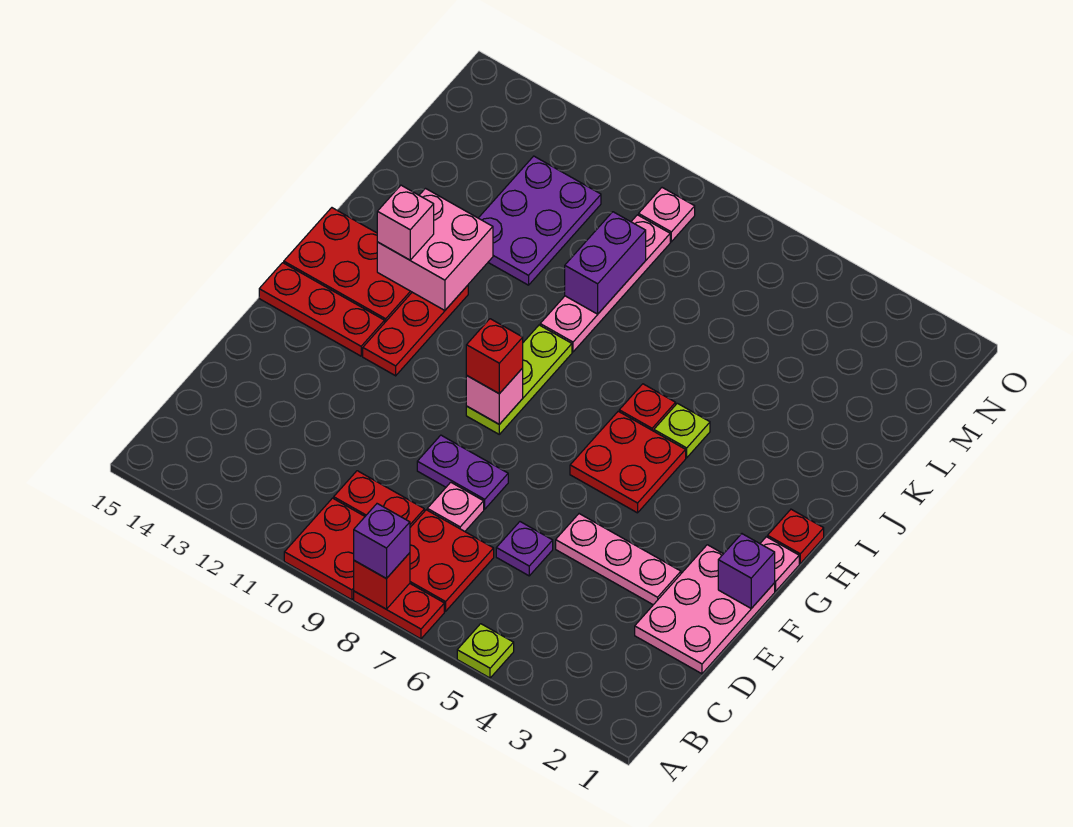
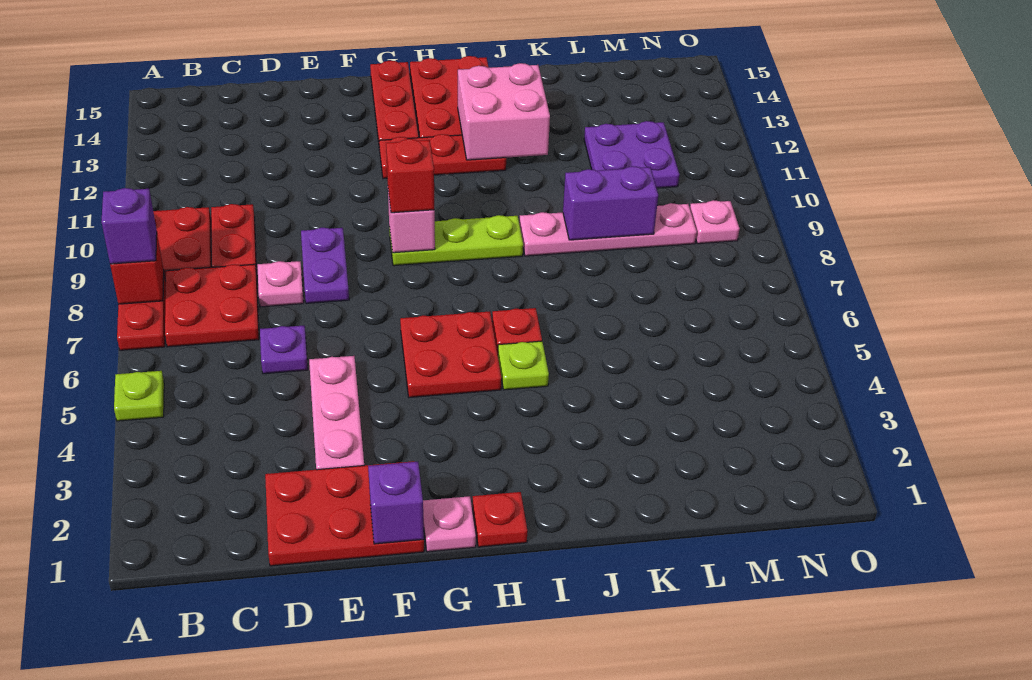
pink plate D1:F2 level 1 -> red plate D1:F2 level 1
pink brick I13 level 3 -> none
purple plate K11:M12 level 1 -> purple plate L11:M12 level 1

